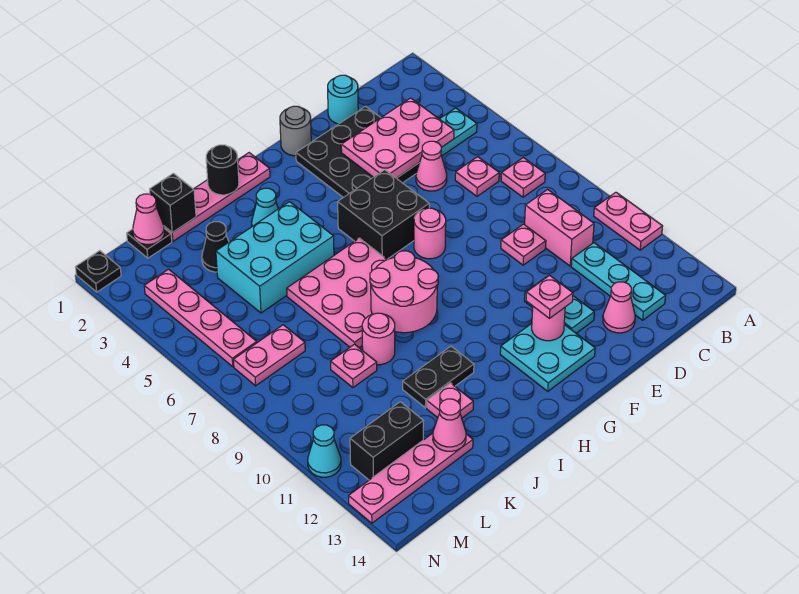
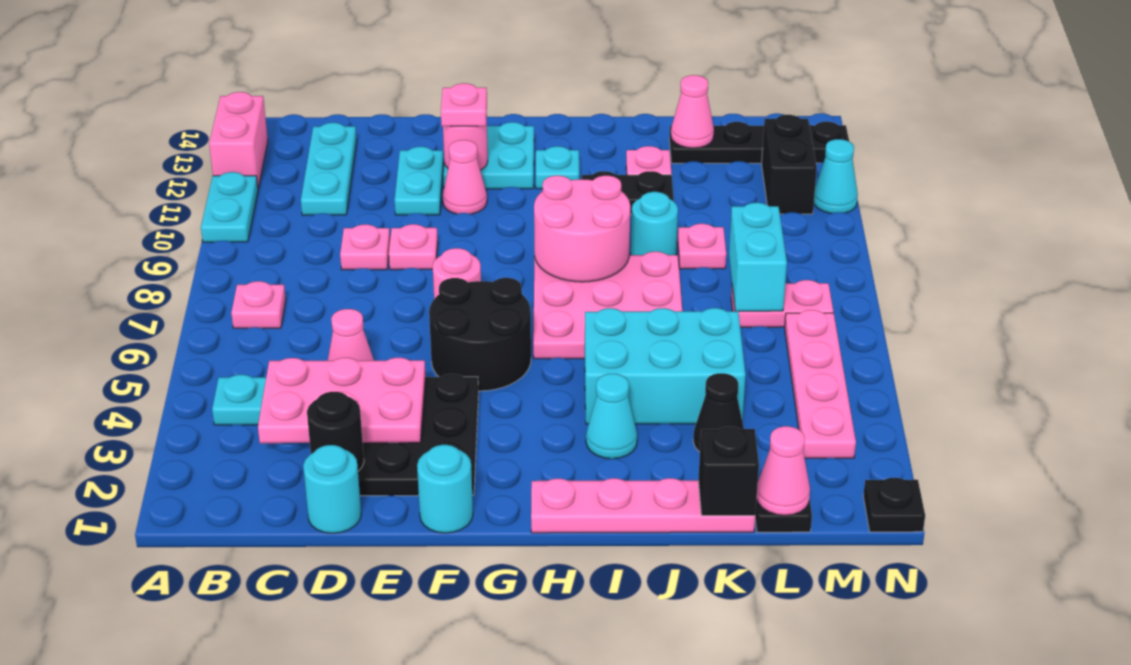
pink plate A10:A11 level 1 -> cyan plate A10:A11 level 1
pink plate C6 level 1 -> pink plate E9 level 1
pink brick C9:C10 level 1 -> pink brick A12:A13 level 1
pink cone D13 level 1 -> pink cone F11 level 1
grey round brick F1 level 1 -> cyan round brick F1 level 1
black brick F5:G6 level 1 -> black round brick F5:G6 level 1
none -> cyan plate H12 level 1
black round brick I1 level 2 -> black round brick D2 level 2
pink round brick J9 level 1 -> cyan round brick J9 level 1
pink plate K13:N13 level 1 -> black plate K13:N13 level 1
none -> cyan brick L7:L8 level 2
black brick L12:M12 level 1 -> black brick M11:M12 level 1

